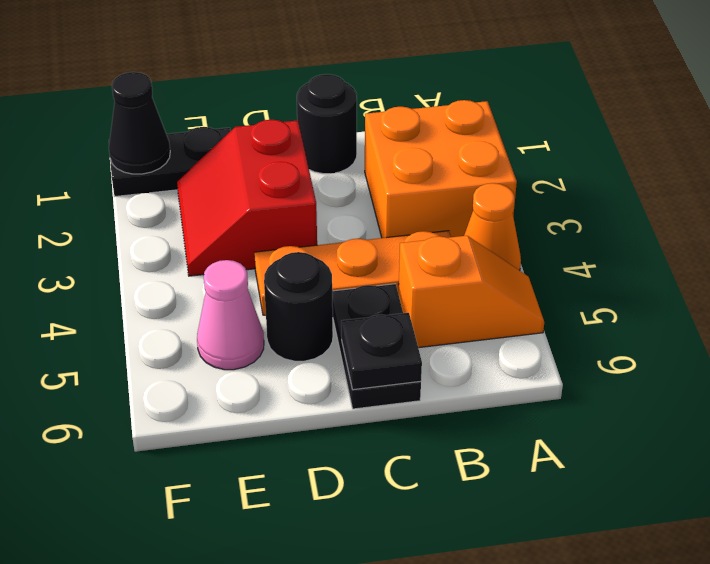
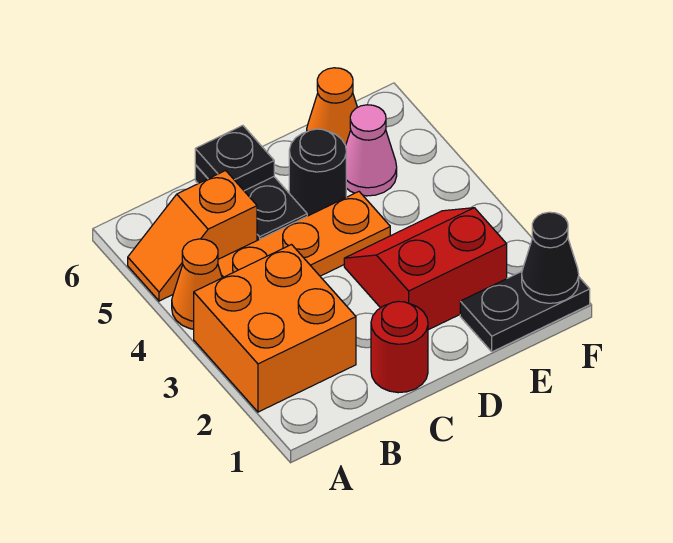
black round brick C1 level 1 -> red round brick C1 level 1
red slope D2:E3 level 1 top D -> red slope D2:E3 level 1 top 2
none -> orange cone E6 level 1

